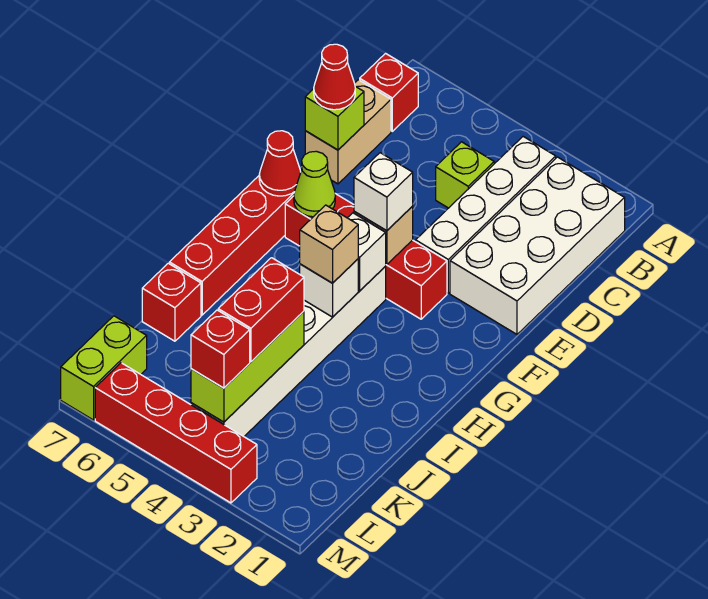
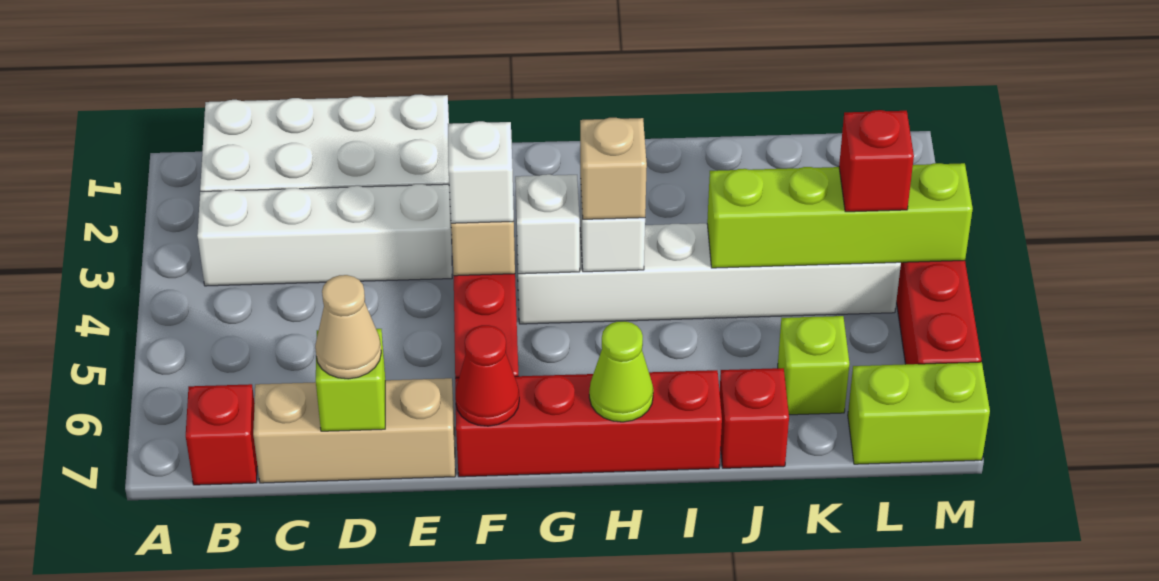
lime brick C4 level 1 -> lime brick K6 level 1
tan brick C7:D7 level 1 -> tan brick C7:E7 level 1
red cone D7 level 3 -> tan cone D7 level 3
lime cone F6 level 2 -> lime cone H7 level 2
lime brick J4:L4 level 2 -> lime brick J4:M4 level 2
red brick J4:K4 level 3 -> none

